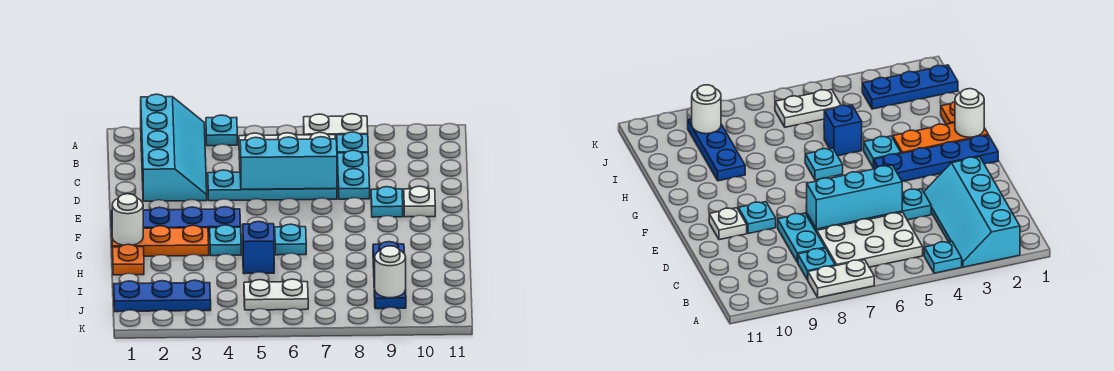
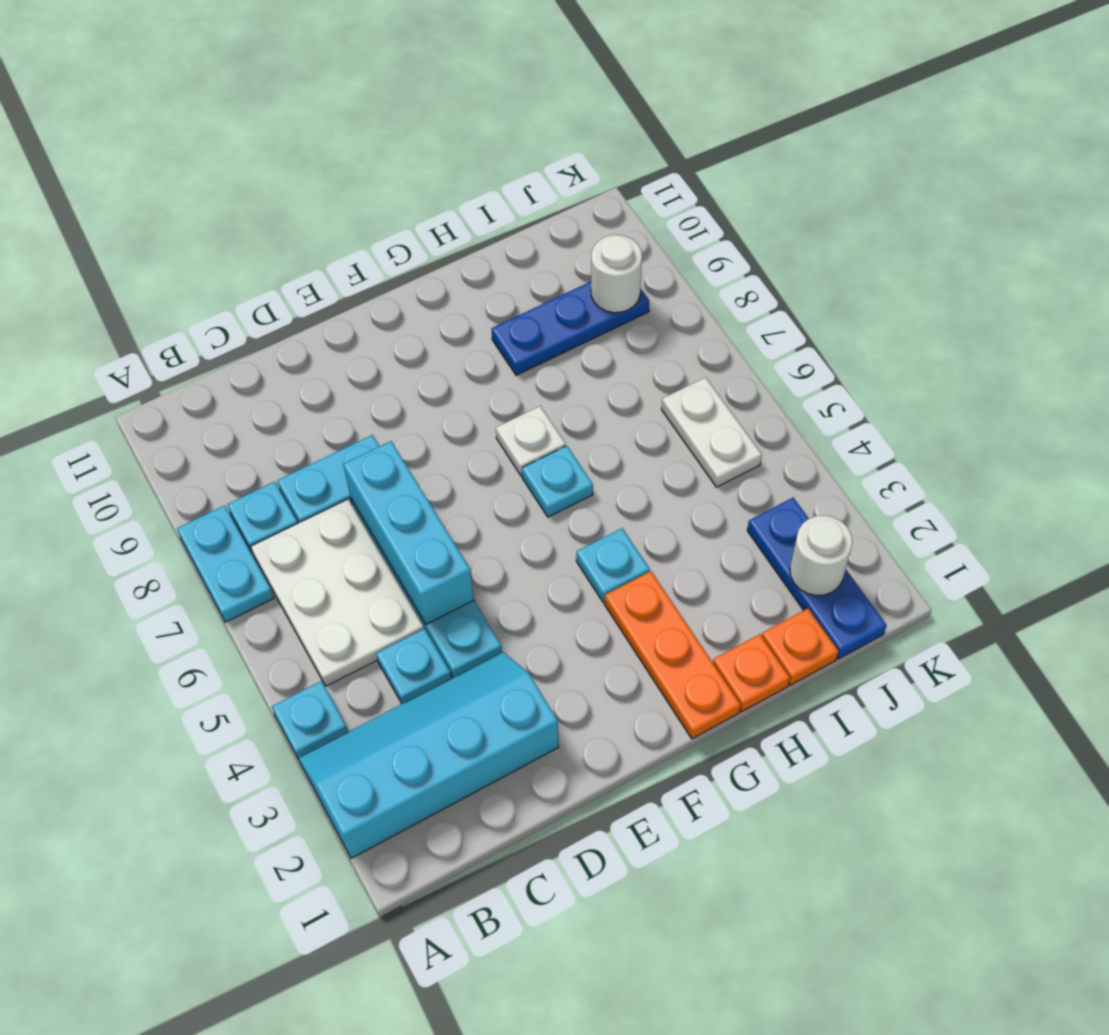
white plate A7:A8 level 1 -> cyan plate A7:A8 level 1
cyan plate E9 level 1 -> cyan plate C4 level 1
white plate E10 level 1 -> white plate G7 level 1
blue plate F1:F4 level 1 -> none
white round brick G1 level 2 -> white round brick J2 level 2
blue brick H5 level 1 -> none
none -> orange plate I1 level 1

